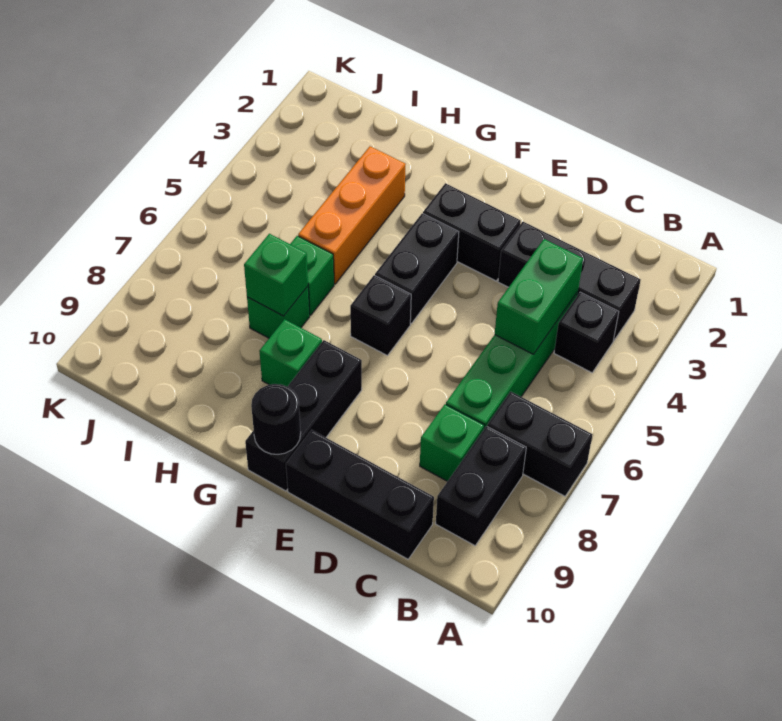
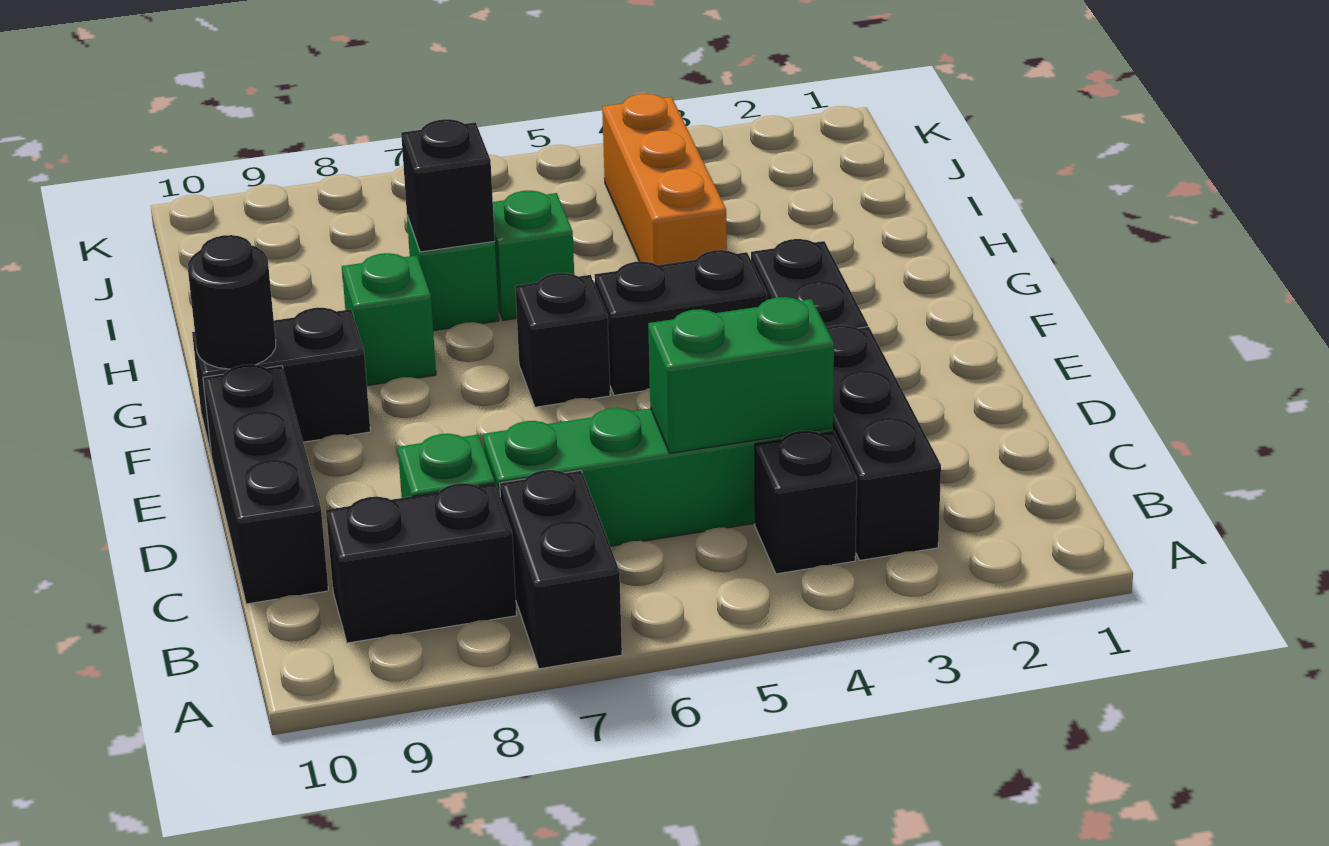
black brick F8:F10 level 1 -> black brick F9:F10 level 1
orange brick H3:H5 level 1 -> orange brick H4:J4 level 1
green brick H7 level 2 -> black brick H7 level 2

